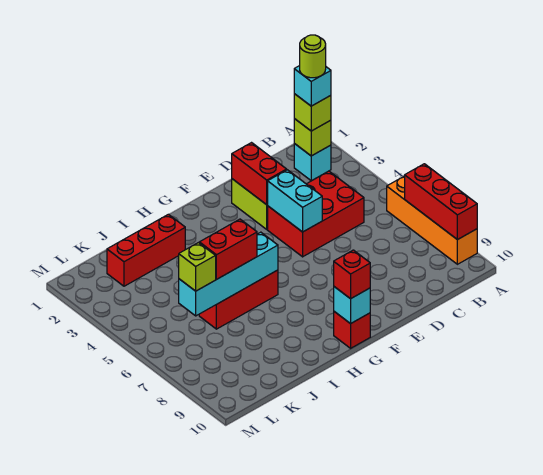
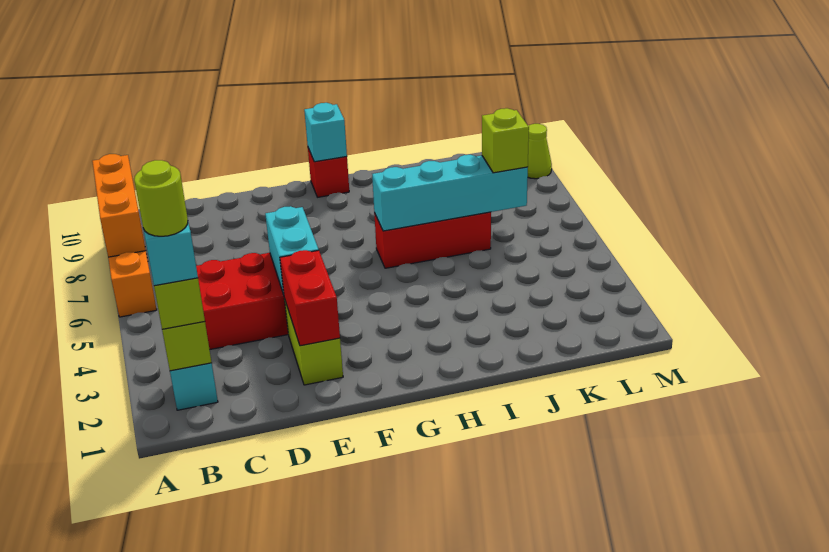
red brick A7:A9 level 2 -> orange brick A7:A9 level 2
red brick G10 level 3 -> none
red brick I2:K2 level 1 -> none
red brick I6:J6 level 3 -> none
none -> lime cone M9 level 1

